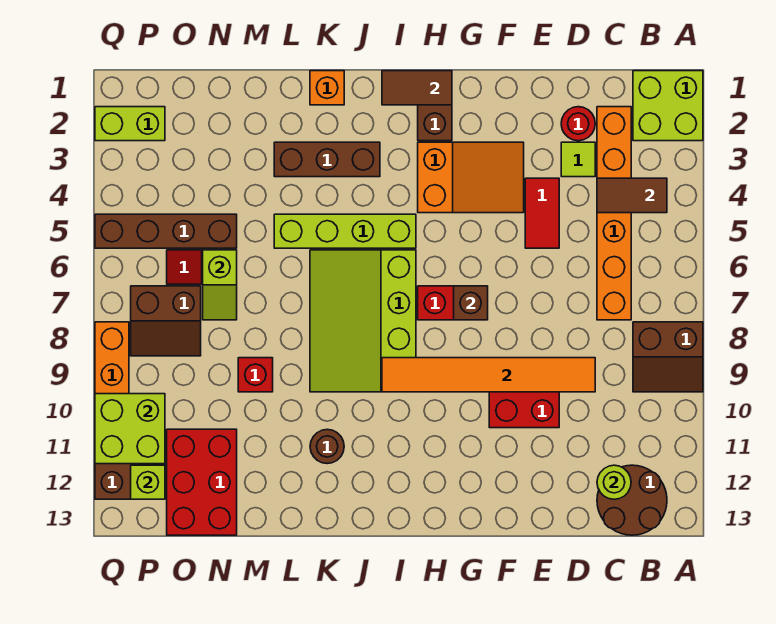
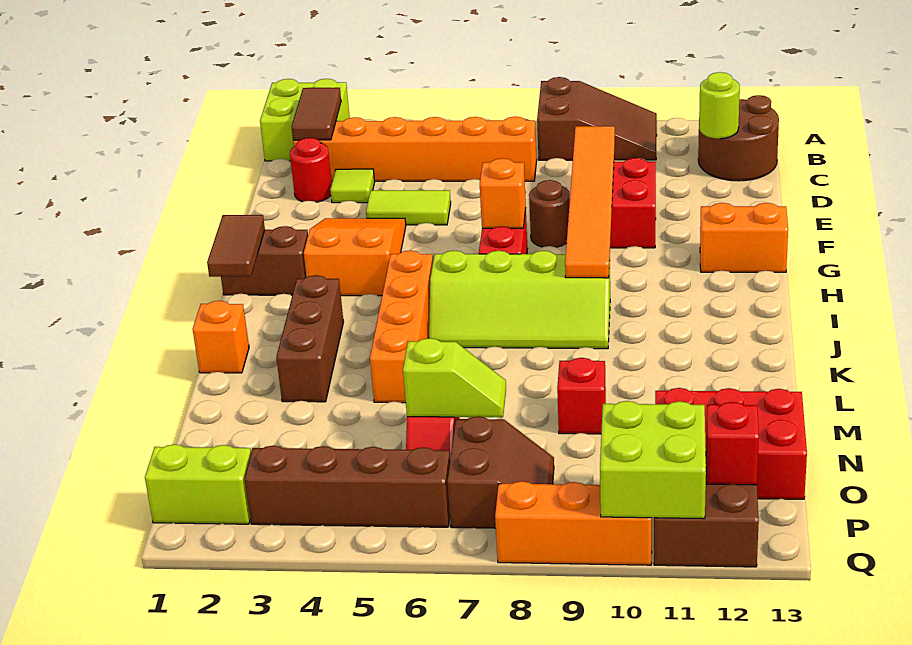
brown slope A8:B9 level 1 top 8 -> brown slope A8:B10 level 1 top 8
brown tile B4:C4 level 2 -> brown tile B2:C2 level 2
red tile E4:E5 level 1 -> lime tile E4:E5 level 1
brown brick G7 level 2 -> orange brick G7 level 2
none -> orange brick G12:G13 level 1
lime brick I5:L5 level 1 -> orange brick I5:L5 level 1
lime slope I6:K9 level 1 top I -> lime slope I6:J9 level 1 top I
brown round brick K11 level 1 -> brown round brick F8 level 1
brown brick N5:Q5 level 1 -> brown brick P3:P6 level 1
lime brick P2:Q2 level 1 -> lime brick P1:P2 level 1
lime brick P12 level 2 -> red brick P12 level 2

